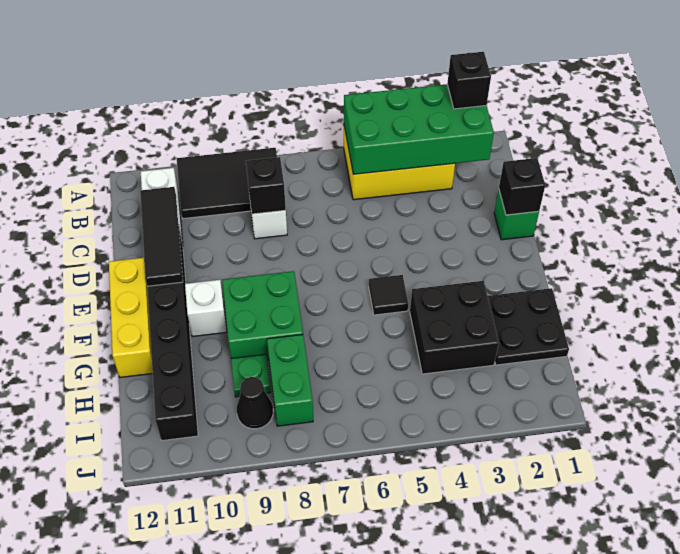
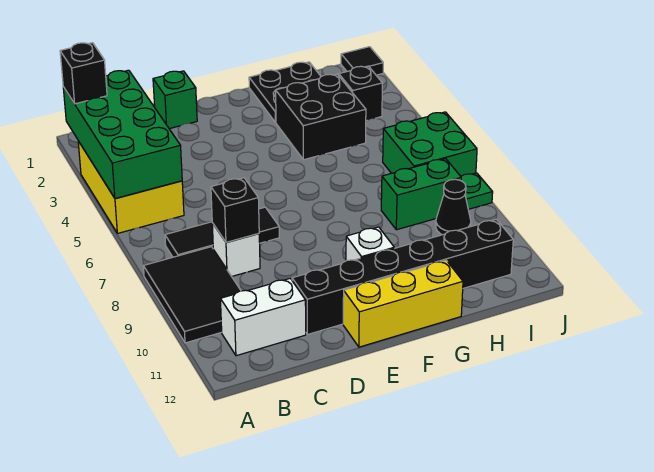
black tile C11:E11 level 2 -> black tile B7:D7 level 1
black brick D1 level 2 -> black brick I3 level 1
black tile F5 level 1 -> black tile J1 level 1
green brick F8:G9 level 1 -> green brick I6:J7 level 1
green plate H9 level 1 -> green plate J8 level 1

